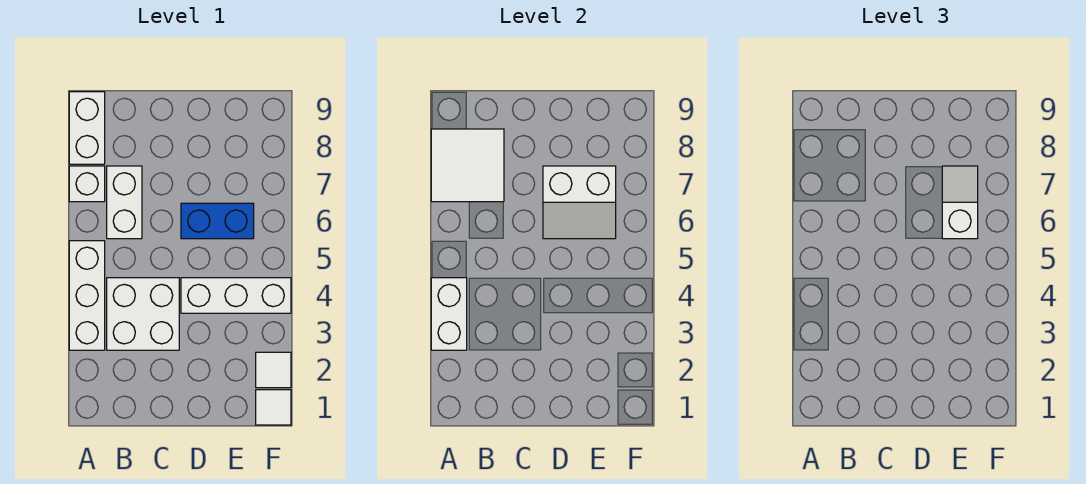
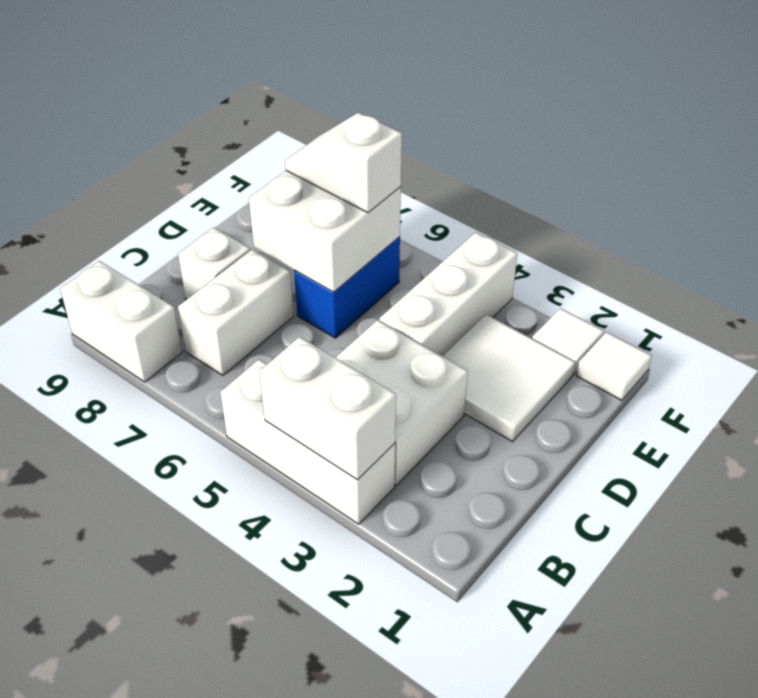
white brick A7 level 1 -> white brick C8 level 1
white tile A7:B8 level 2 -> white tile D2:E3 level 1
white brick B6:B7 level 1 -> white brick B7:C7 level 1
white slope D6:E7 level 2 top 7 -> white brick D6:E7 level 2

